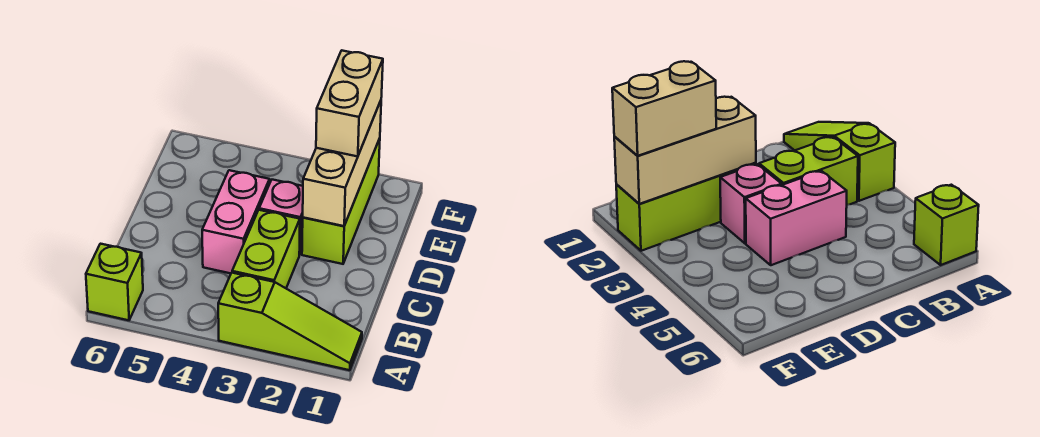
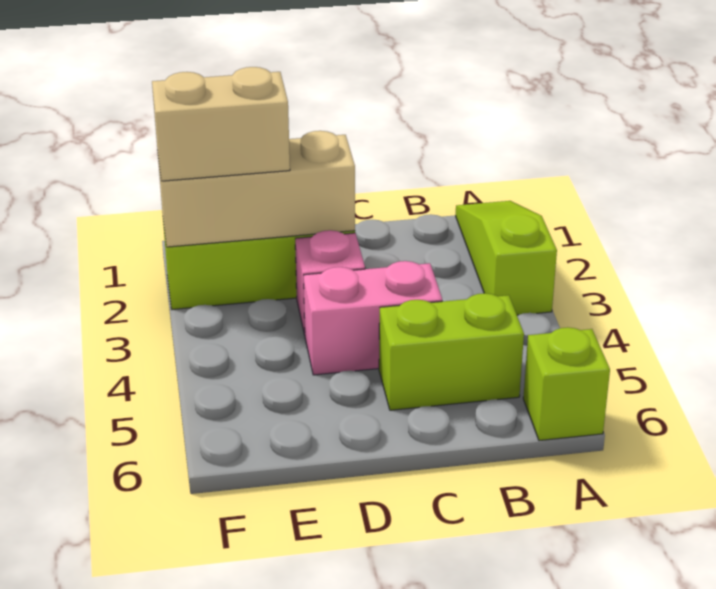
lime brick B3:C3 level 1 -> lime brick B5:C5 level 1

